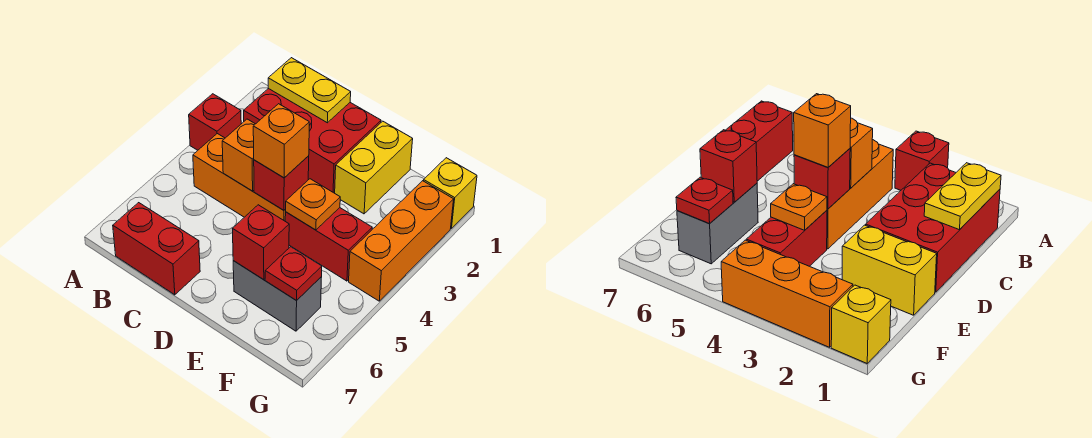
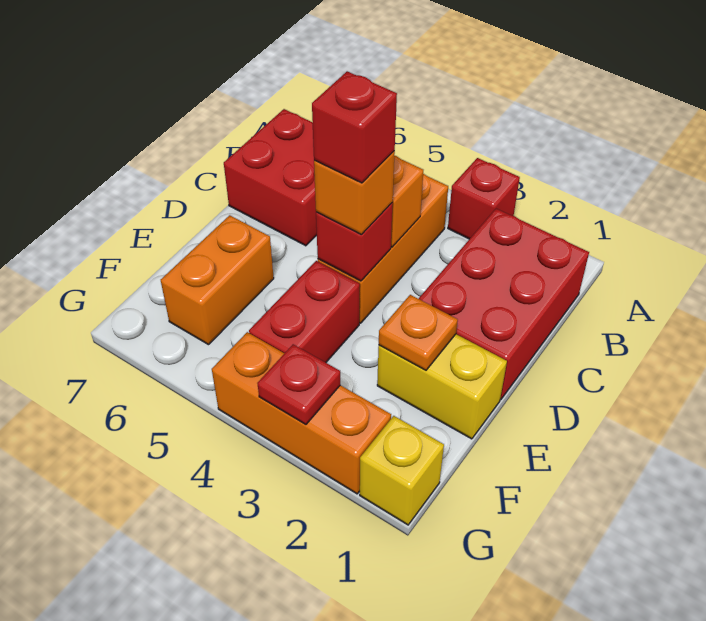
yellow plate B1:C1 level 2 -> none
red brick B7:C7 level 1 -> red brick B6:C7 level 1
orange plate E4 level 2 -> orange plate E2 level 2
grey brick E6:F6 level 1 -> orange brick E6:F6 level 1
red brick E6 level 2 -> red brick D4 level 4
red plate F6 level 2 -> red plate G3 level 2

